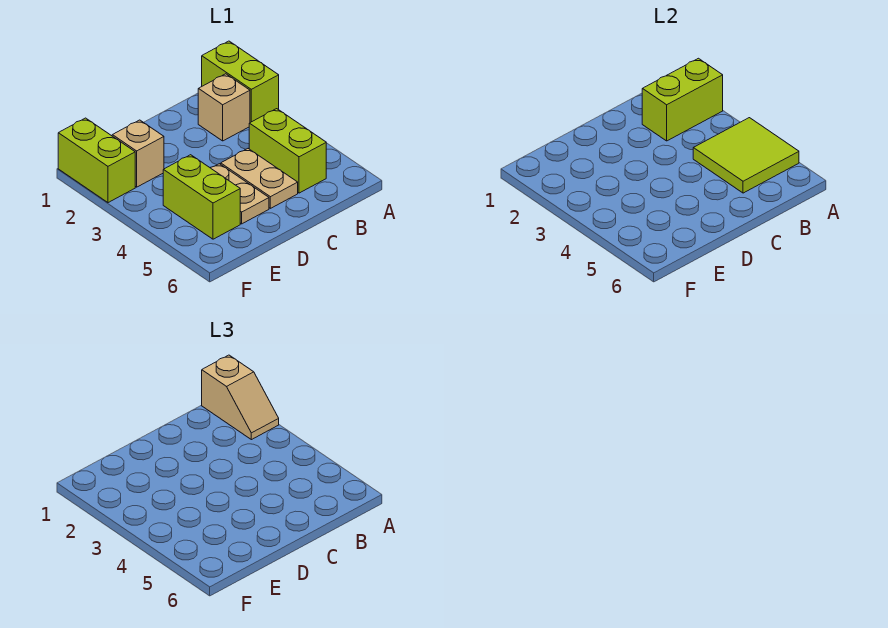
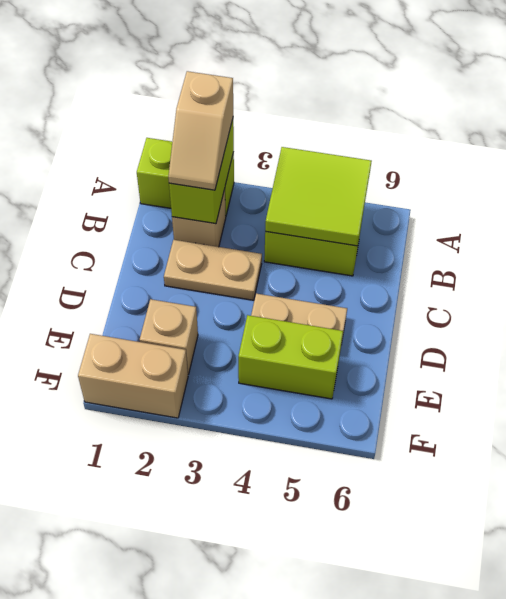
tan slope A1:A2 level 3 top 1 -> tan slope A2:B2 level 3 top A
tan plate C4:C5 level 1 -> tan plate C2:C3 level 1
lime brick F1:F2 level 1 -> tan brick F1:F2 level 1

